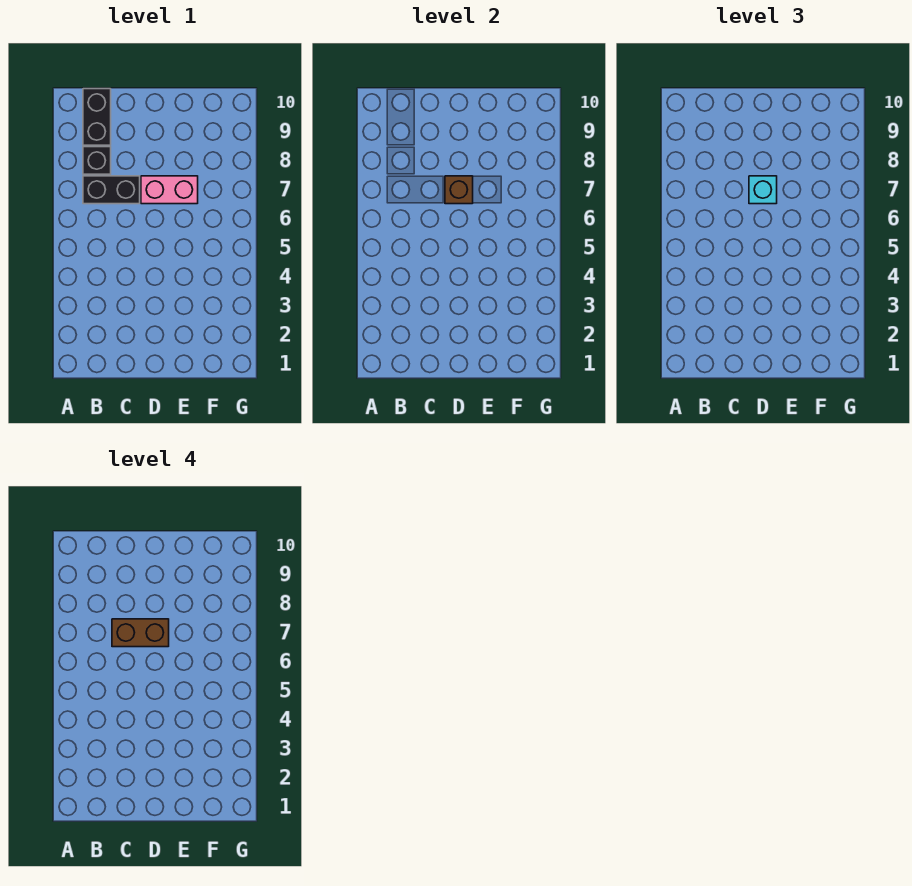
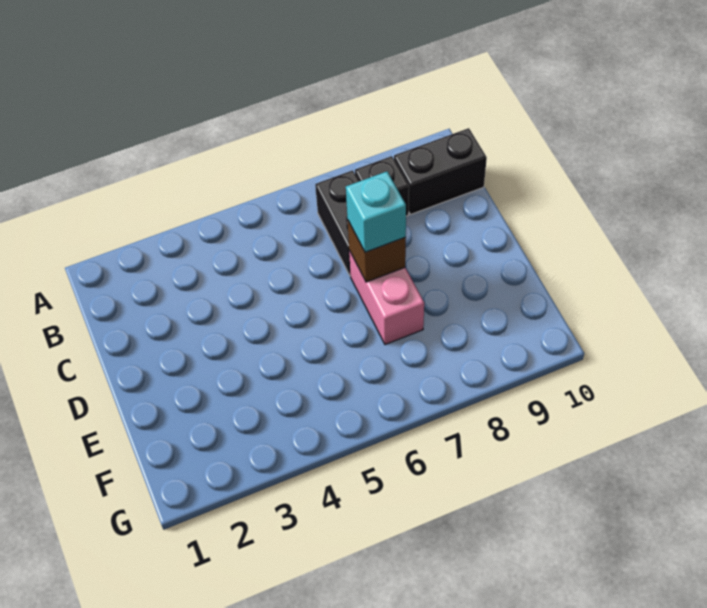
brown brick C7:D7 level 4 -> none

